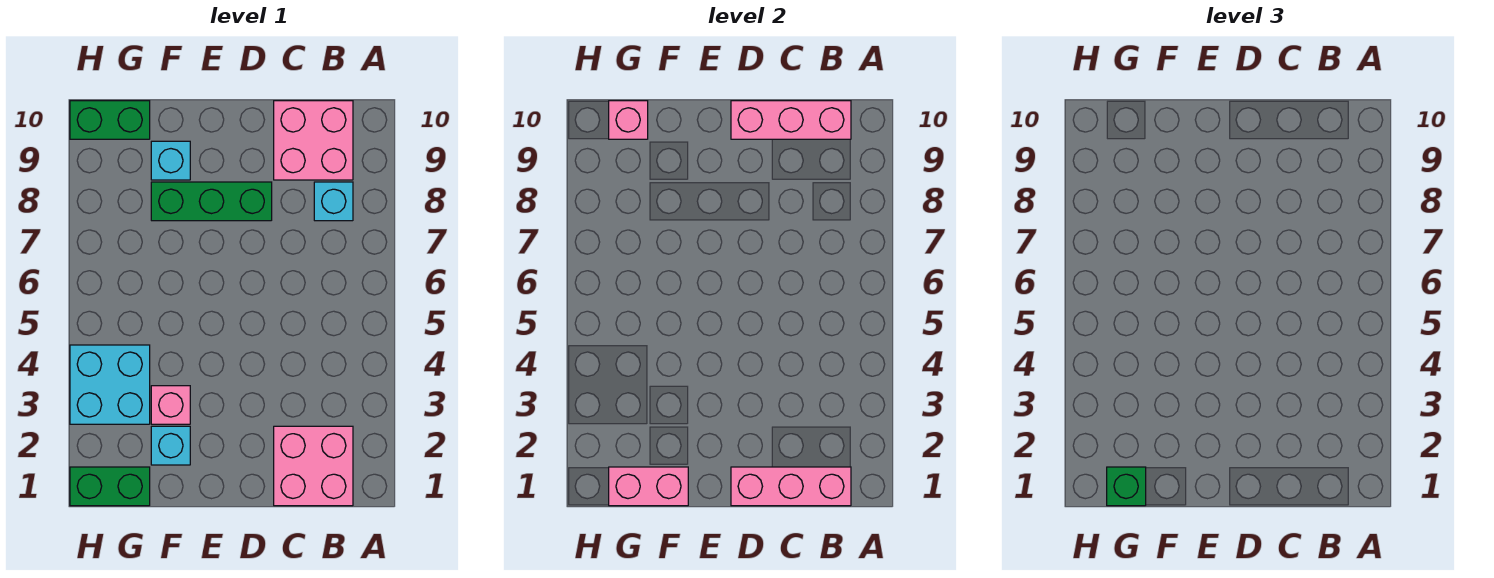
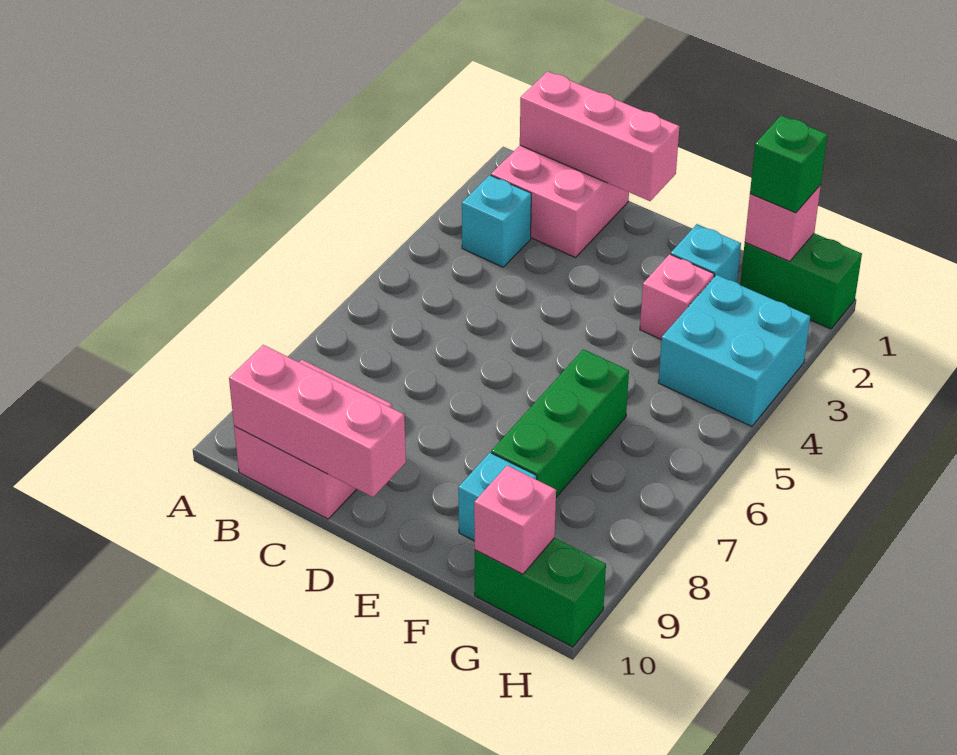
cyan brick B8 level 1 -> cyan brick B3 level 1
green brick D8:F8 level 1 -> green brick F6:F8 level 1
pink brick F1:G1 level 2 -> pink brick G1 level 2

